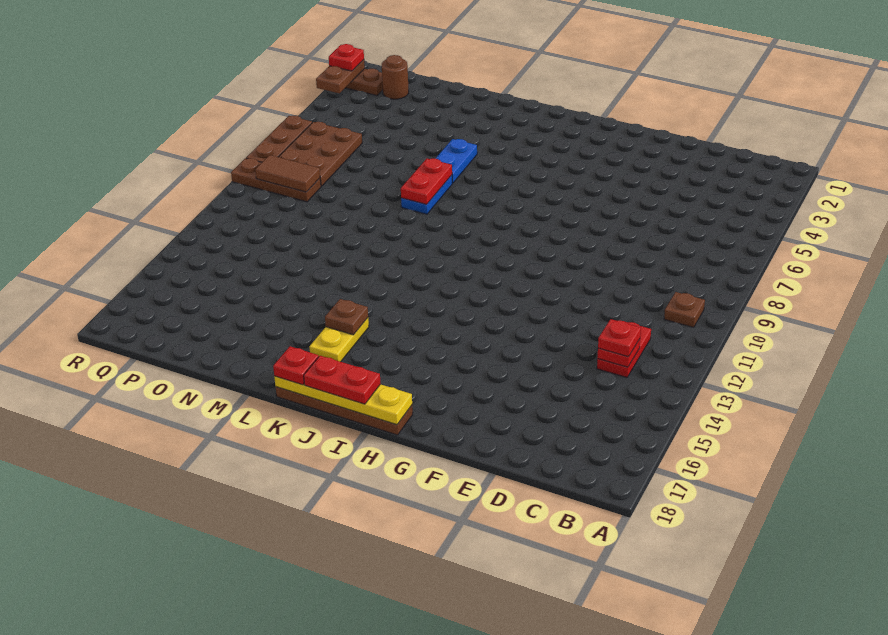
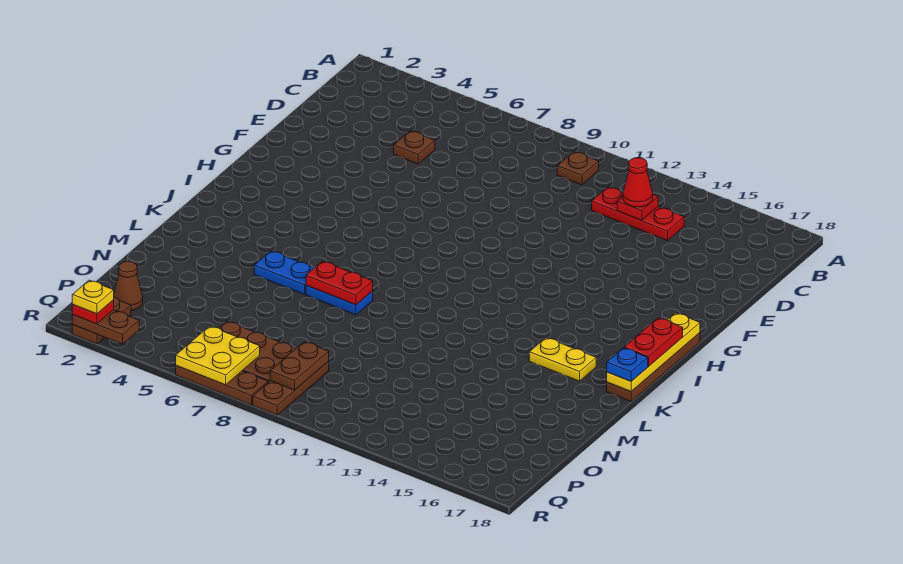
red plate C12:C13 level 1 -> red plate C12:C14 level 1
red plate C13 level 3 -> red cone C13 level 3
brown plate K15 level 2 -> brown plate D5 level 1
red plate K18 level 3 -> blue plate K18 level 3
brown round brick P2 level 1 -> brown cone P2 level 1
brown tile P9:Q9 level 2 -> brown plate P9:Q9 level 2
none -> yellow plate Q6:R7 level 2
none -> yellow plate R2 level 4

